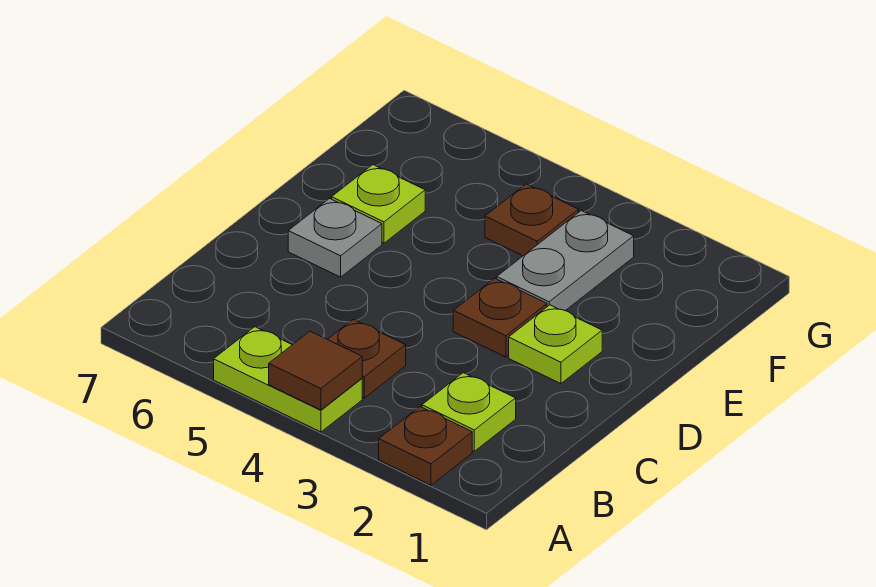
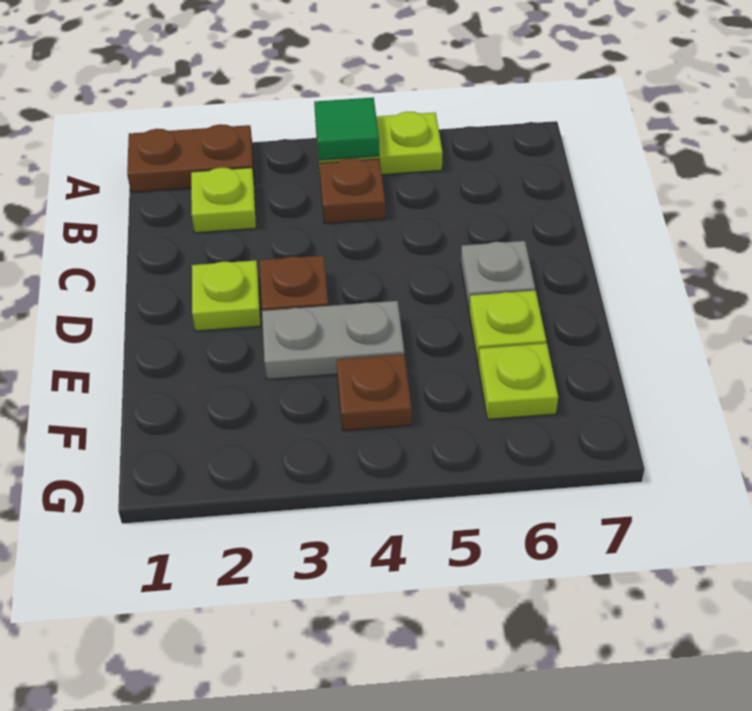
brown plate A2 level 1 -> brown plate A1:A2 level 1
brown tile A4 level 2 -> green tile A4 level 2
grey plate E3:F3 level 1 -> grey plate E3:E4 level 1
none -> lime plate F6 level 1

